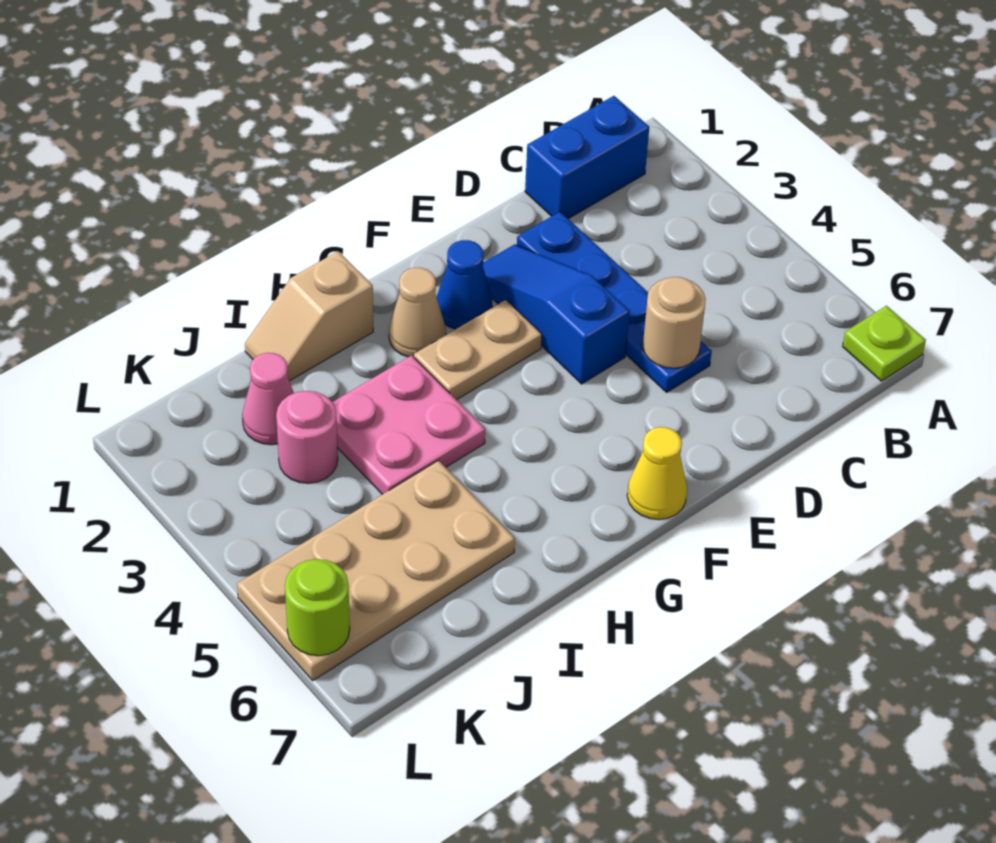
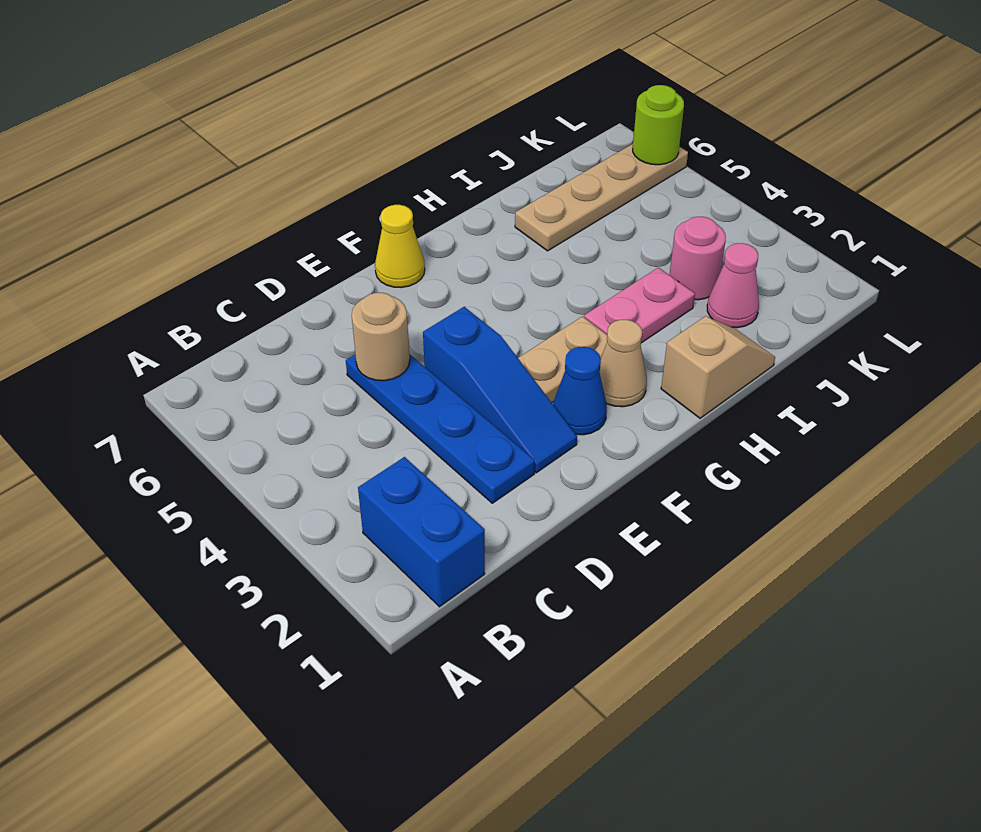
lime plate A7 level 1 -> none
blue brick B1:C1 level 1 -> blue brick B1:B2 level 1
pink plate H3:I4 level 1 -> pink plate H3:I3 level 1
tan plate I5:L6 level 1 -> tan plate I6:L6 level 1

